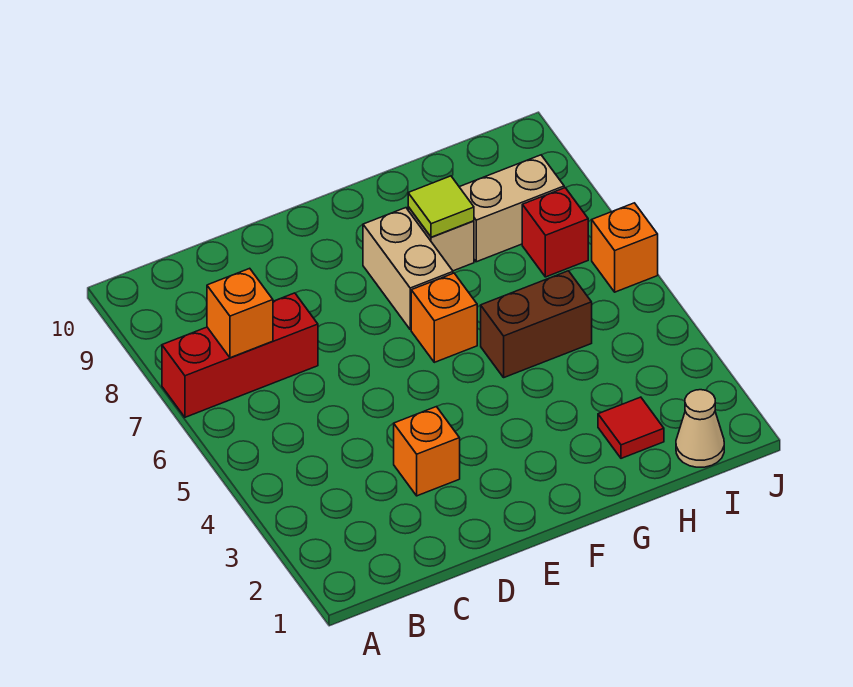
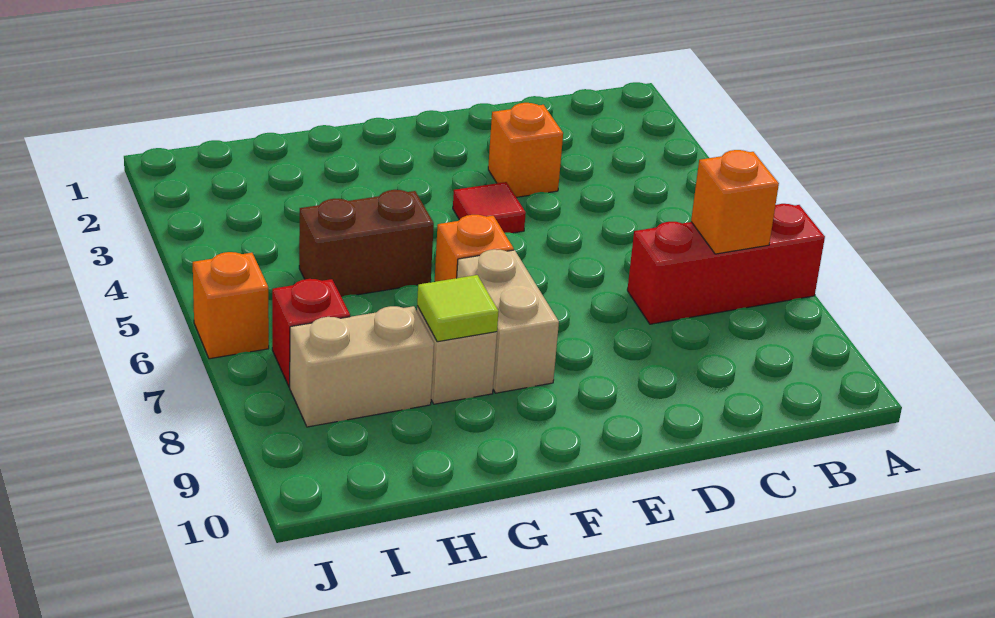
red tile H2 level 1 -> red tile E4 level 1
tan cone I1 level 1 -> none

